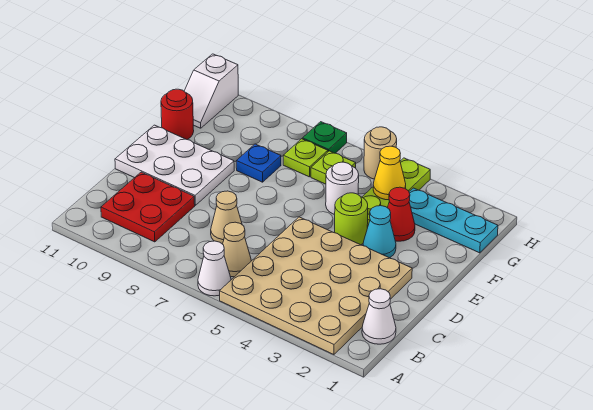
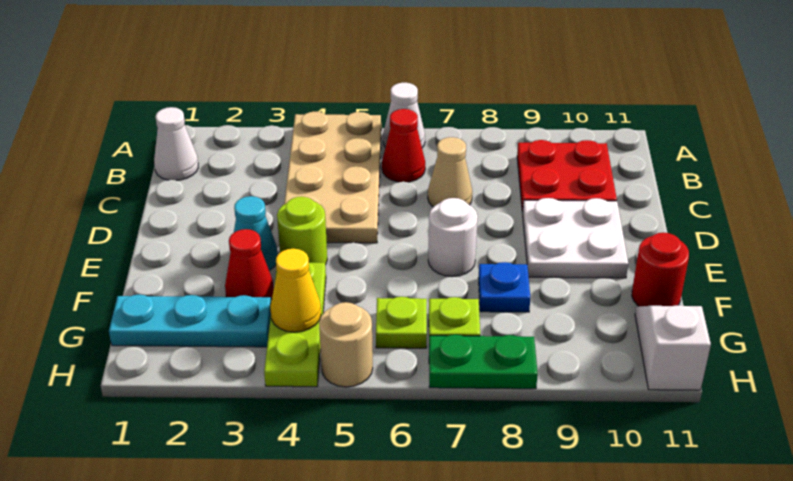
tan plate A2:D5 level 1 -> tan plate A4:D5 level 1
tan cone B6 level 1 -> red cone B6 level 1
white plate D9:E11 level 1 -> white plate D9:E10 level 1
white round brick F5 level 1 -> white round brick E7 level 1
green plate H7 level 1 -> green plate H7:H8 level 1

